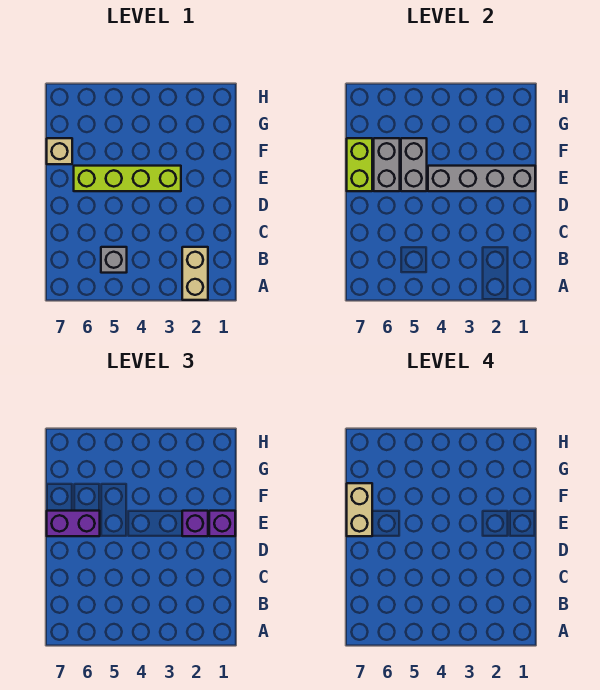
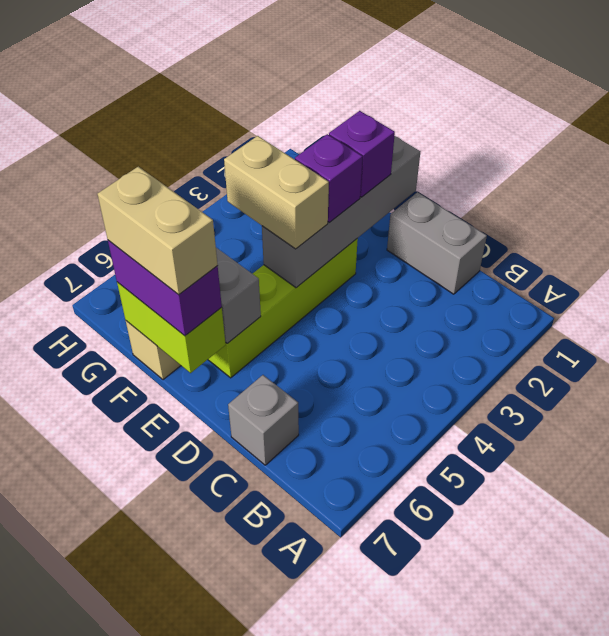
tan brick A2:B2 level 1 -> tan brick E4:F4 level 3
grey brick B5 level 1 -> grey brick C7 level 1
purple brick E1 level 3 -> purple brick E3 level 3
grey brick E5:F5 level 2 -> grey brick C1:D1 level 1
purple brick E6:E7 level 3 -> purple brick E7:F7 level 3

